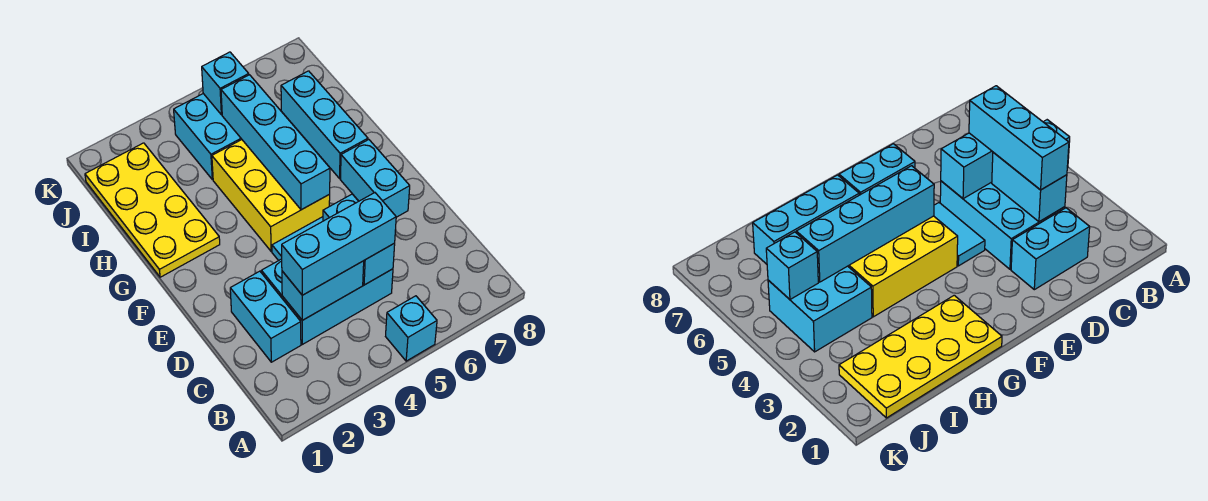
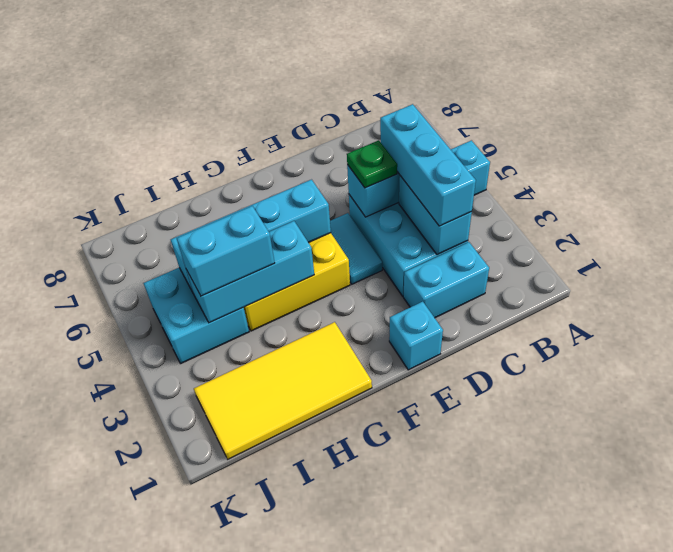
none -> green plate D5 level 3
cyan brick E7:F7 level 1 -> cyan brick H4:I4 level 3
yellow plate G1:J2 level 1 -> yellow tile G1:J2 level 1
cyan brick G7:I7 level 1 -> cyan brick G4:I4 level 2
cyan brick J5 level 2 -> cyan brick E1 level 1

